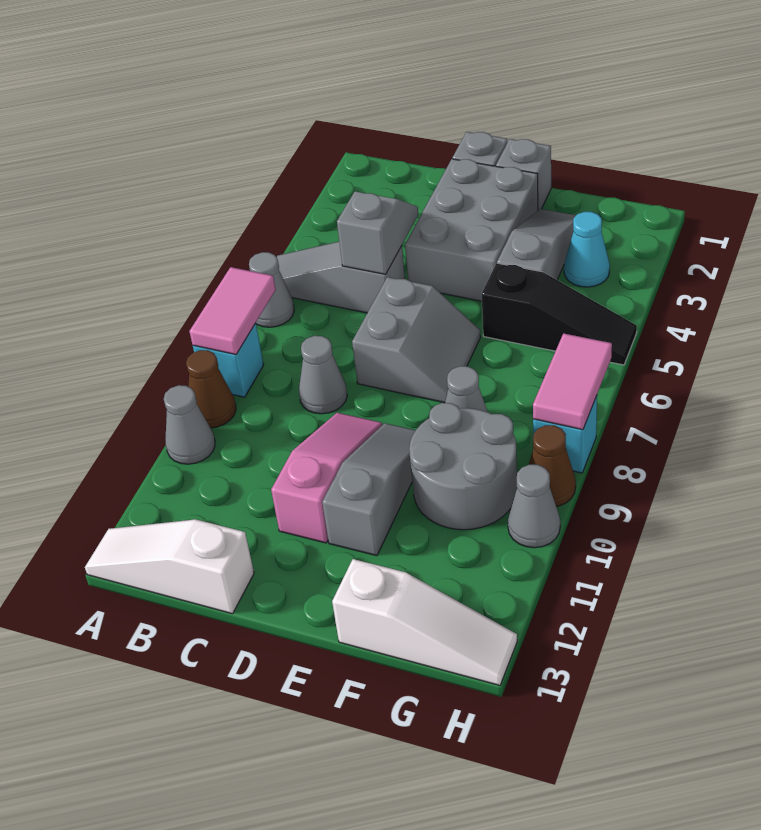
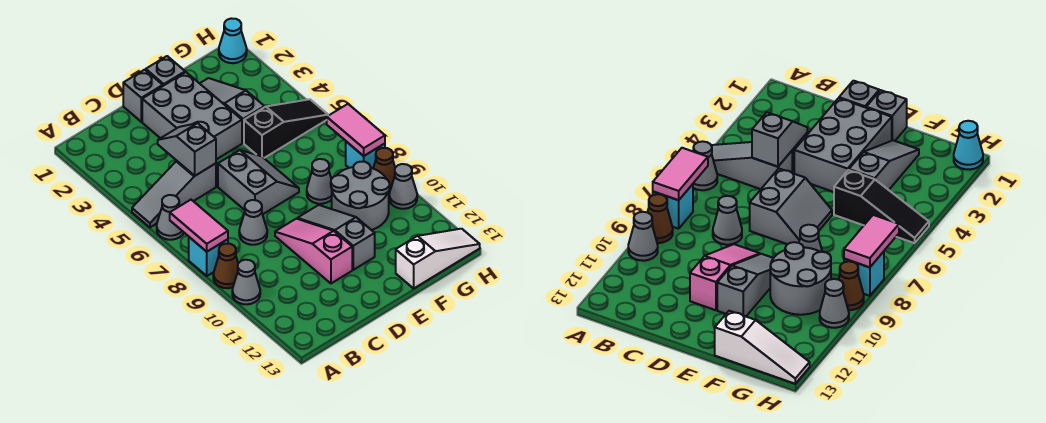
white slope A13:C13 level 1 top C -> none
cyan cone G3 level 1 -> cyan cone H1 level 1

